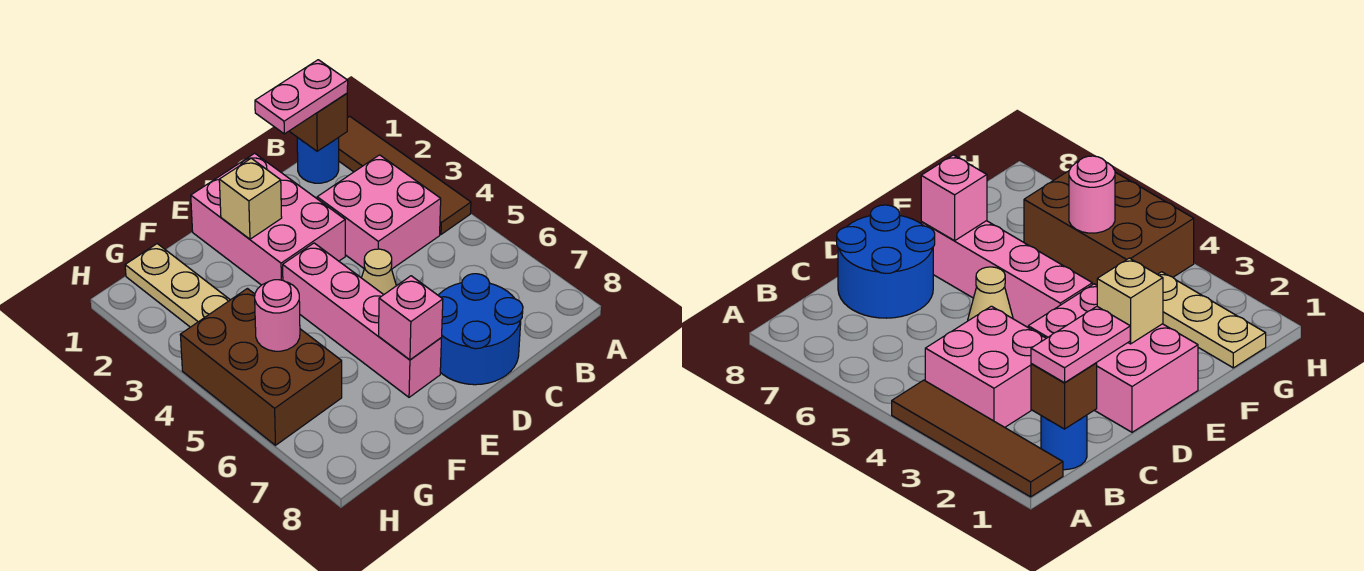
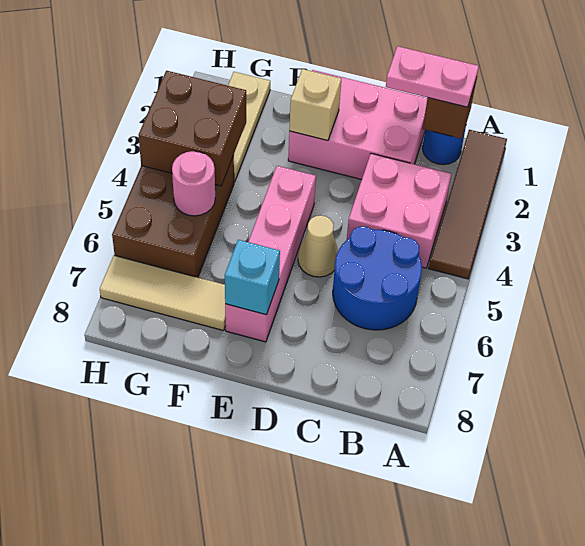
blue round brick C7:D8 level 1 -> blue round brick B5:C6 level 1
pink brick D1:E3 level 1 -> pink brick C1:E2 level 1
pink brick E7 level 2 -> cyan brick E7 level 2
none -> tan tile F7:H7 level 1
none -> brown brick G3:H4 level 2

